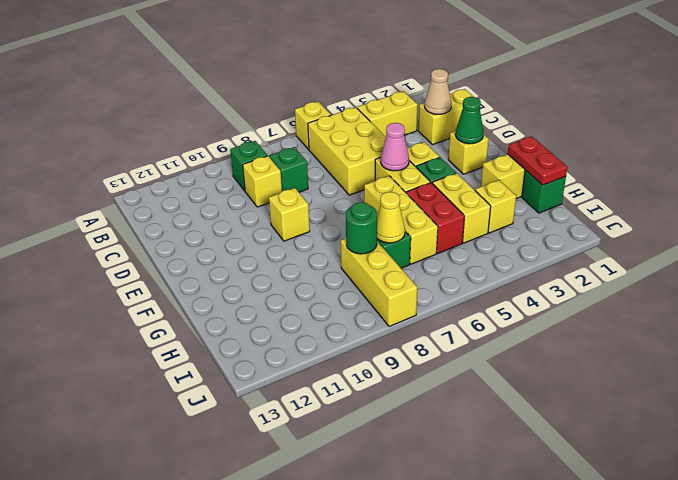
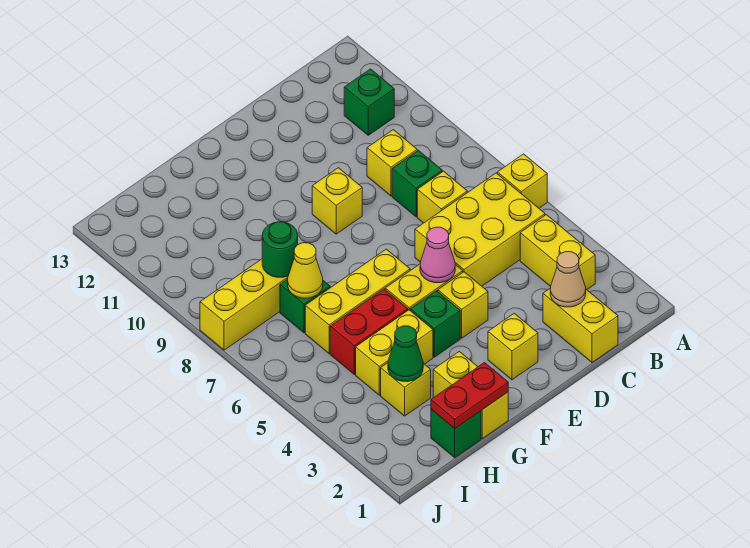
green brick B9 level 1 -> green brick B11 level 1
none -> yellow brick C7 level 1
green cone E2 level 2 -> green cone H3 level 2

